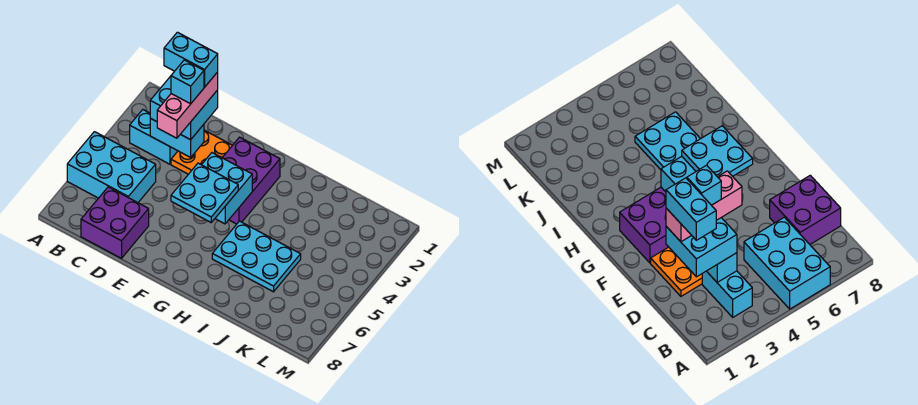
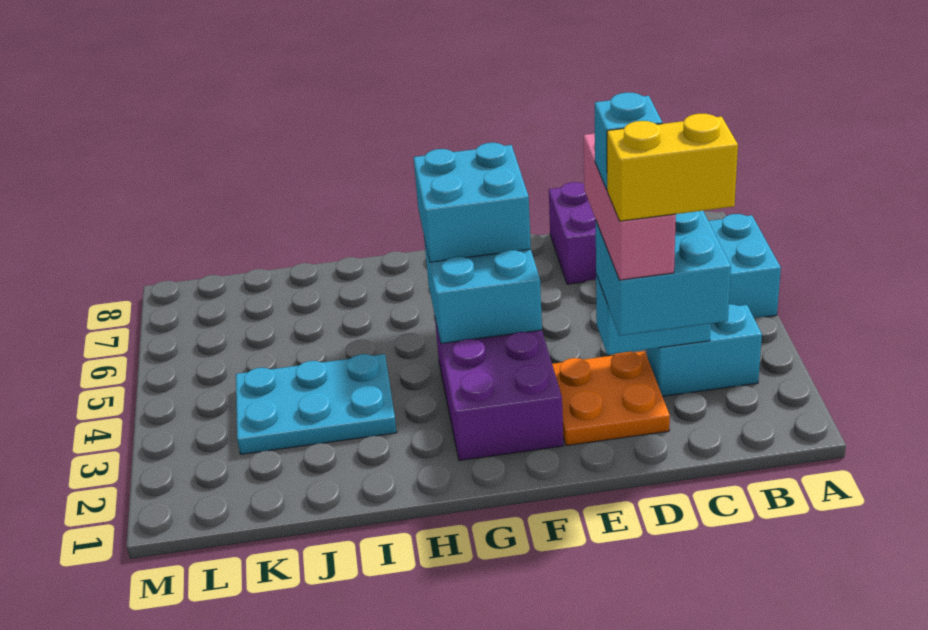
cyan brick C2:D2 level 5 -> yellow brick C2:D2 level 5
cyan plate F5:G6 level 3 -> cyan brick F5:G6 level 3
cyan plate H5:J6 level 1 -> cyan plate I3:K4 level 1

